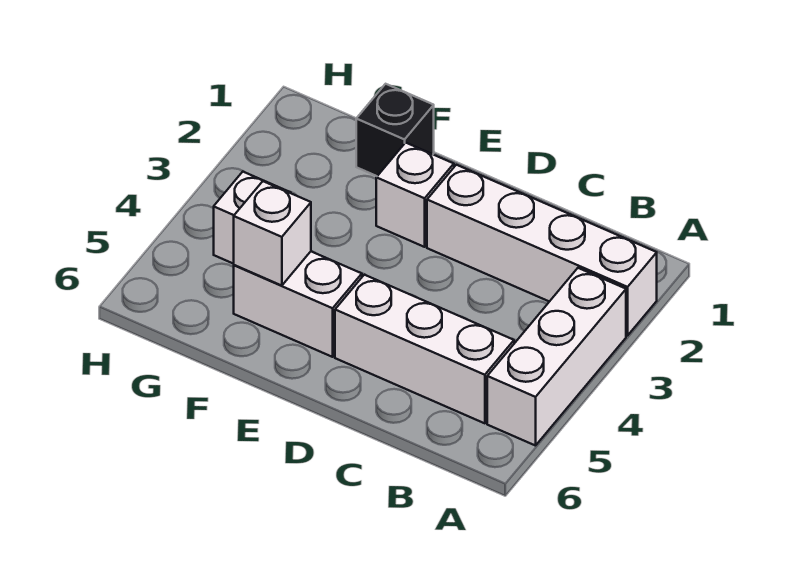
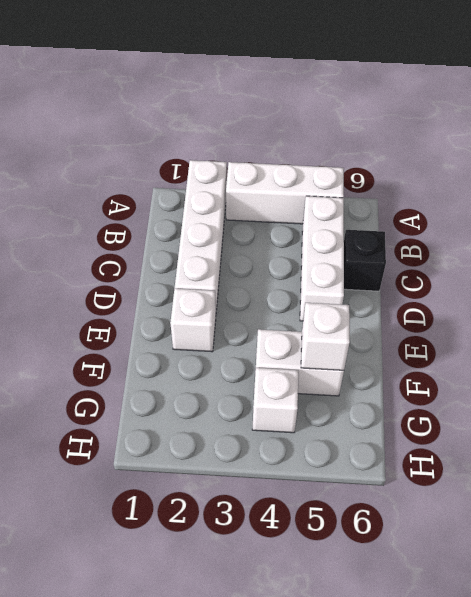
white brick E5:F5 level 1 -> white brick F4:F5 level 1
black brick F1 level 1 -> black brick C6 level 1

